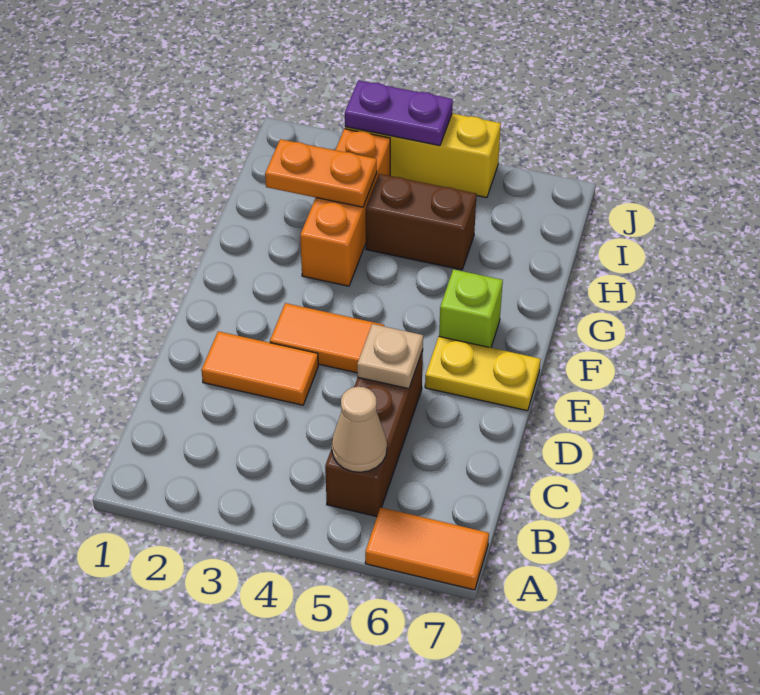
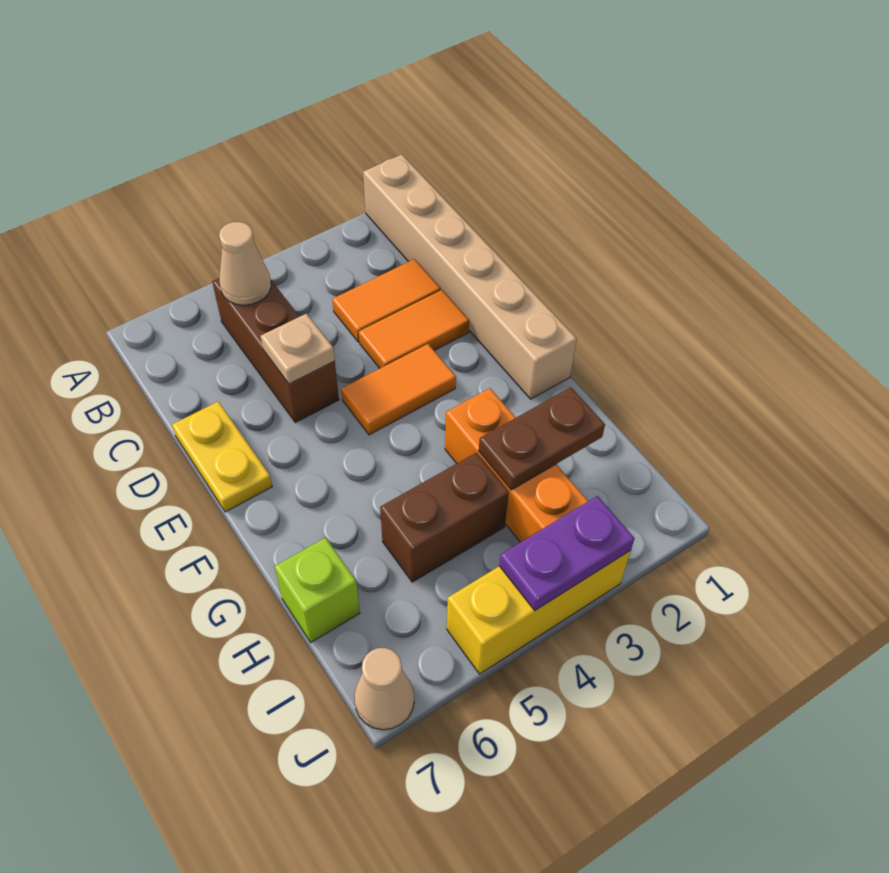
none -> tan brick A1:F1 level 1
orange tile A6:A7 level 1 -> orange tile C2:C3 level 1
yellow plate E6:E7 level 1 -> yellow plate D7:E7 level 1
lime brick F6 level 1 -> lime brick H7 level 1
orange plate H2:H3 level 2 -> brown plate H2:H3 level 2
none -> tan cone J7 level 1

